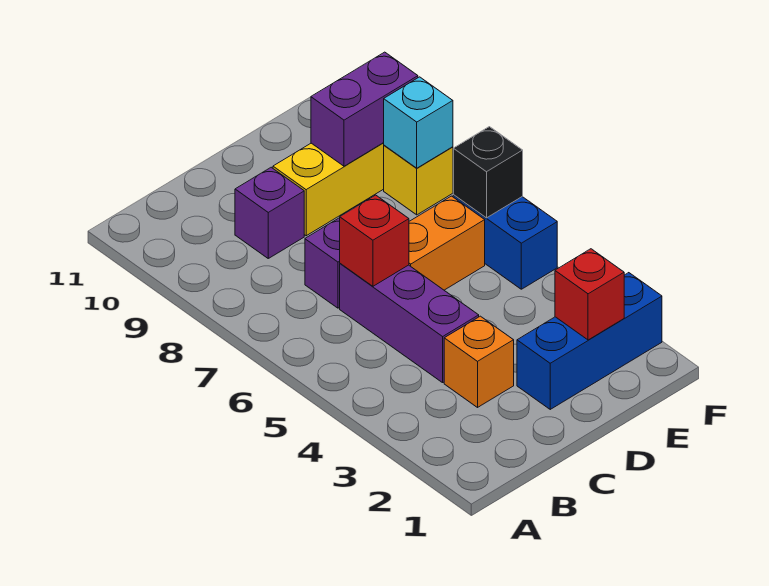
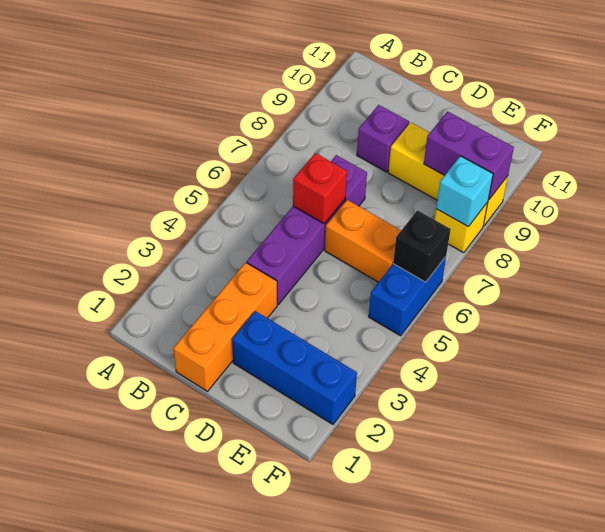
orange brick C3 level 1 -> orange brick C1:C3 level 1
red brick E2 level 2 -> none

